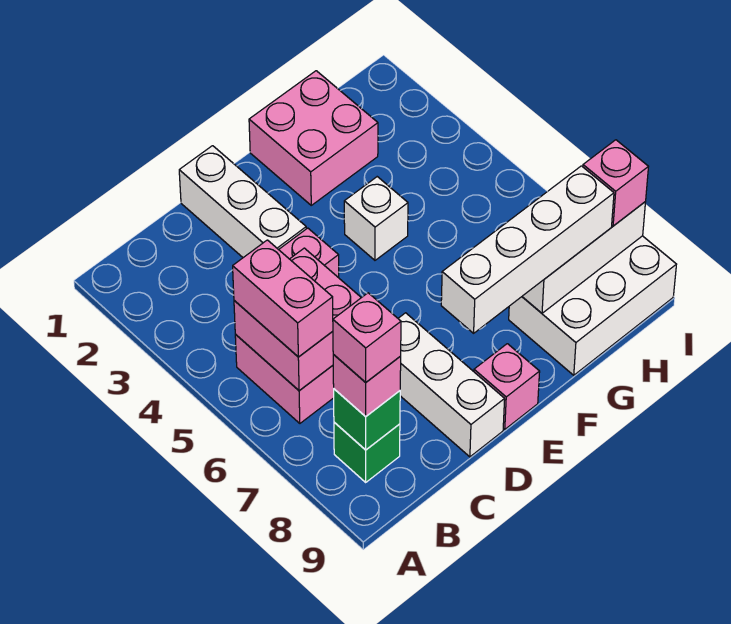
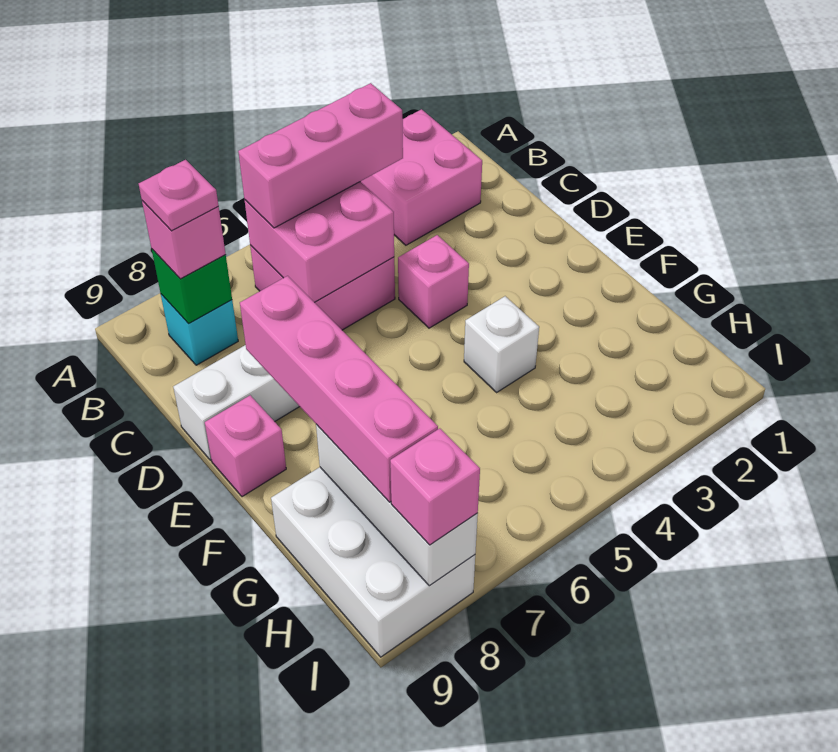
pink brick B5:B6 level 3 -> pink brick B4:B6 level 3
green brick B8 level 1 -> cyan brick B8 level 1
pink brick B8 level 4 -> pink plate B8 level 4
white brick D1:D3 level 1 -> none
white brick E8:H8 level 3 -> pink brick E8:H8 level 3
pink brick F1:G2 level 1 -> pink brick A2:B3 level 1

